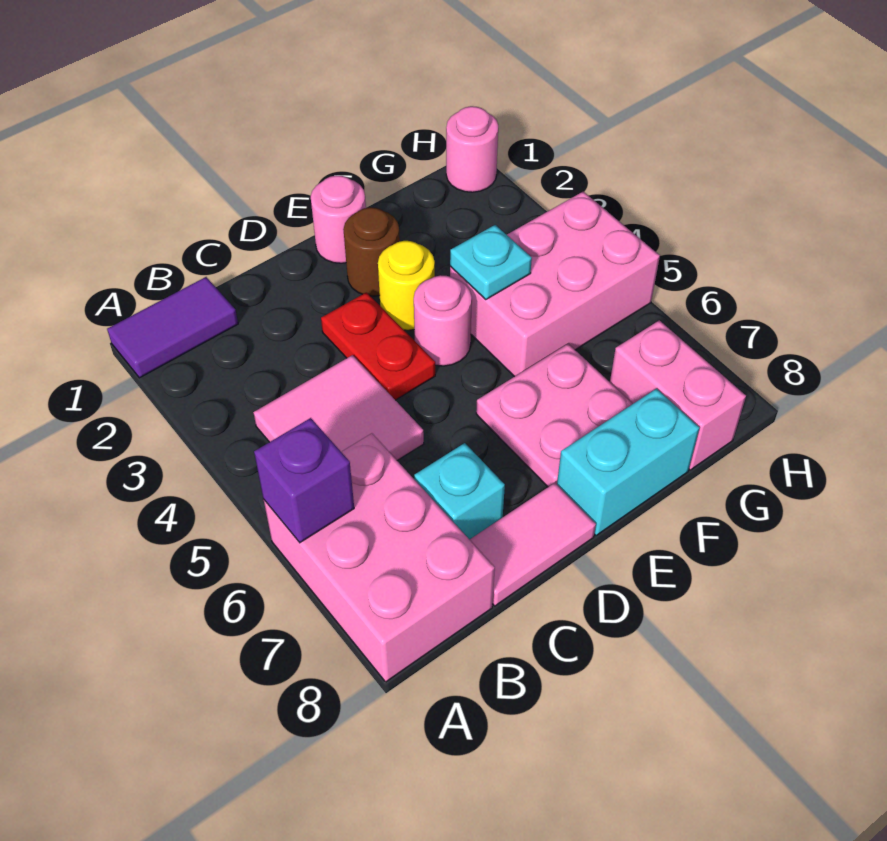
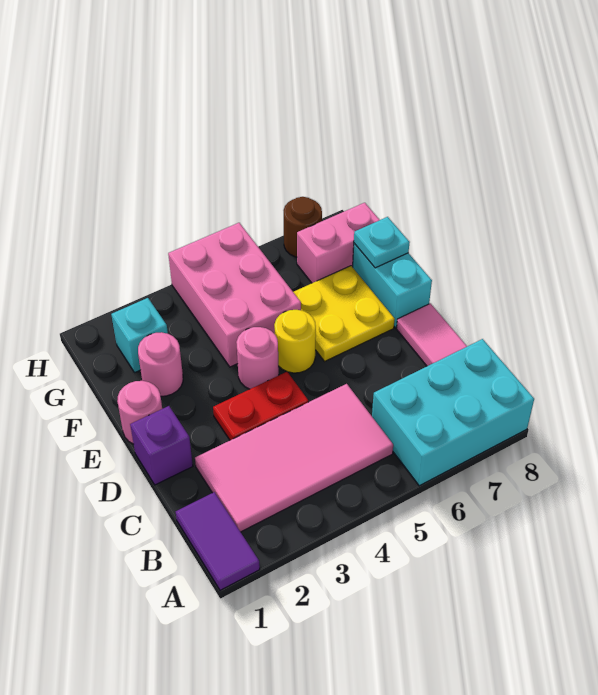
pink brick A6:B8 level 1 -> cyan brick A6:B8 level 1
purple brick A6 level 2 -> purple brick D1 level 1
pink tile B4:C5 level 1 -> pink tile B2:C5 level 1
cyan brick C7 level 1 -> cyan brick G2 level 1
brown round brick E2 level 1 -> brown round brick H7 level 1
yellow round brick E3 level 1 -> yellow round brick E5 level 1
pink plate E6:F7 level 1 -> yellow plate E6:F7 level 1
cyan plate F4 level 2 -> cyan plate F8 level 2
pink round brick H1 level 1 -> pink round brick F2 level 1

